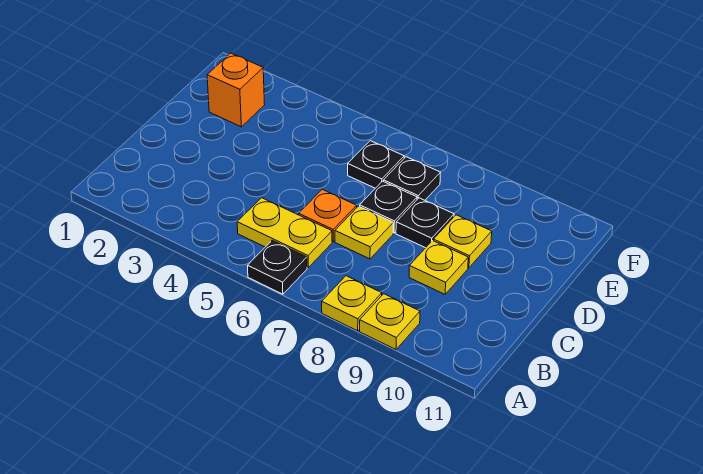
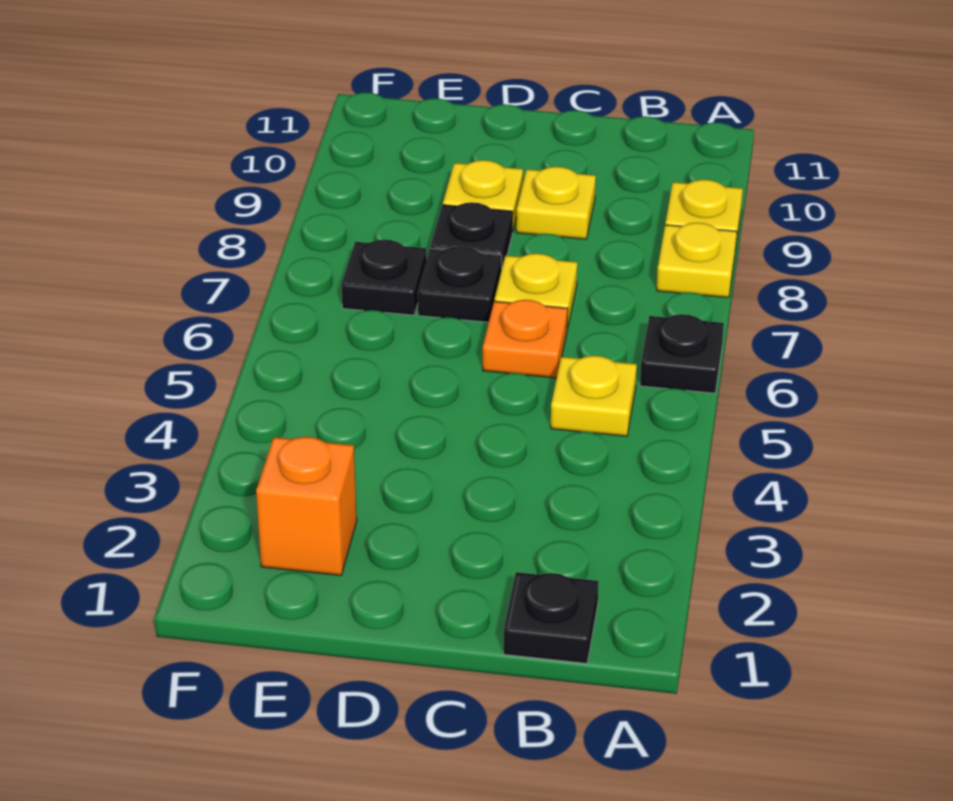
yellow plate B5:B6 level 1 -> yellow plate B5 level 1
black plate E6 level 1 -> black plate B1 level 1

